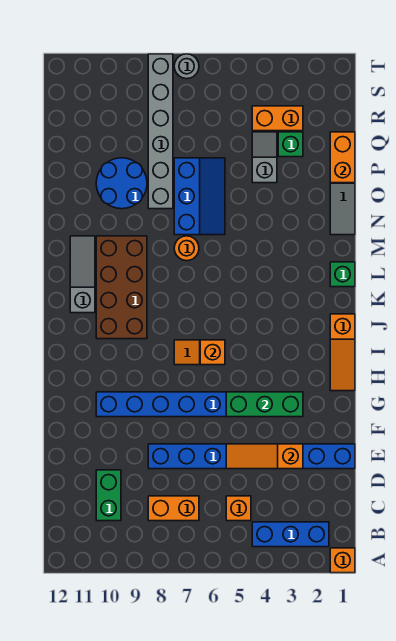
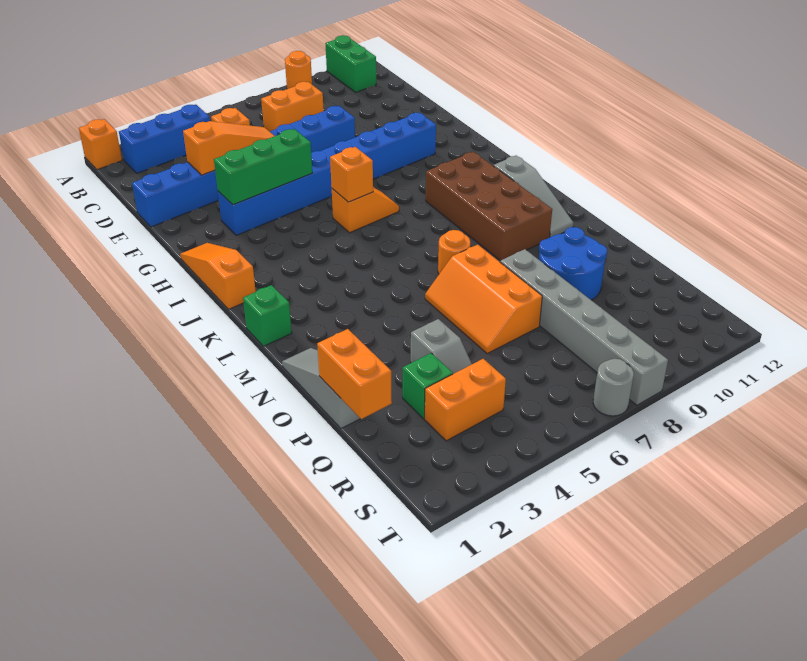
none -> orange round brick A9 level 1
green brick C10:D10 level 1 -> green brick A11:B11 level 1
blue slope N6:P7 level 1 top 7 -> orange slope N6:P7 level 1 top 7

